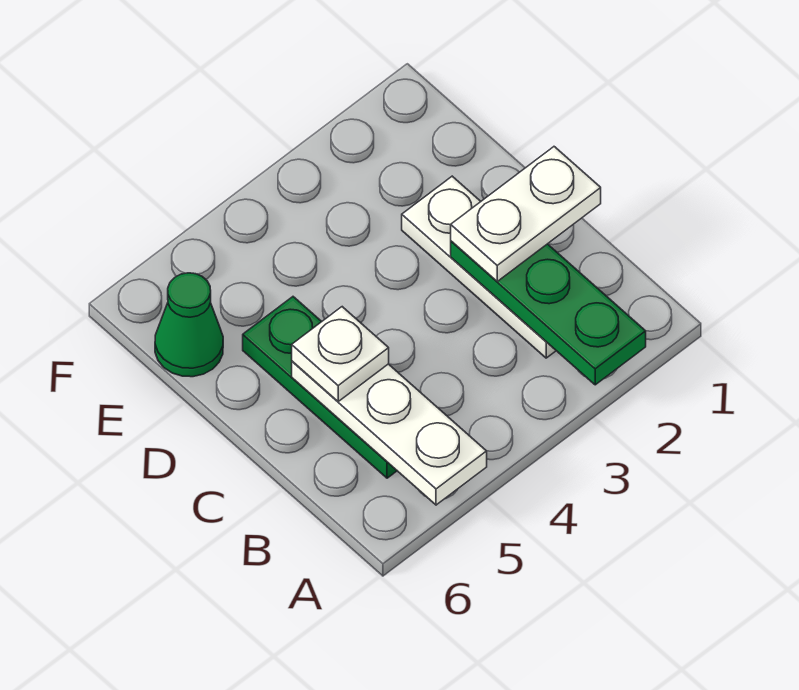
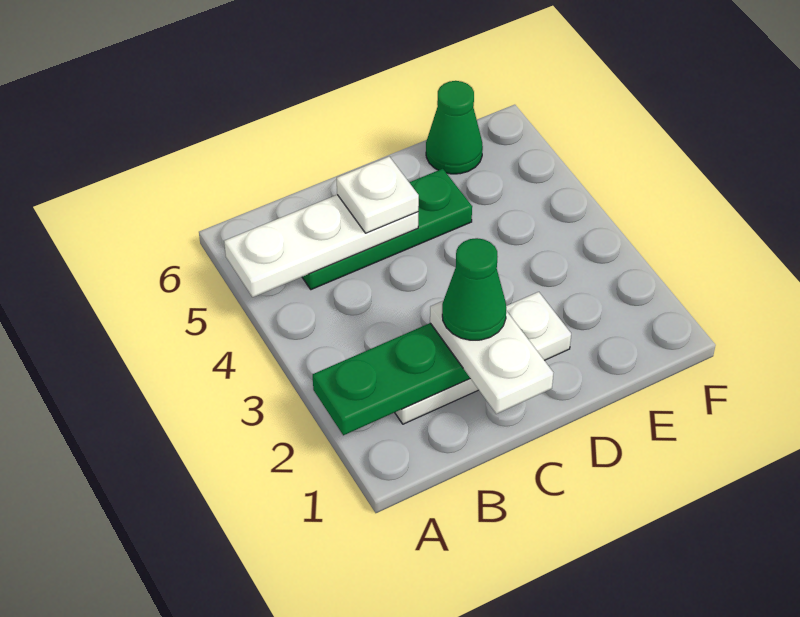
none -> green cone C2 level 4

